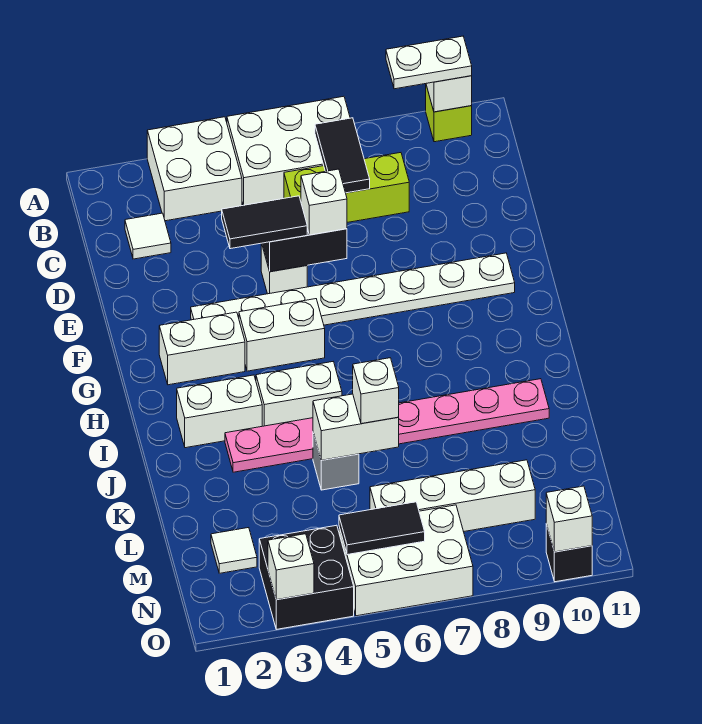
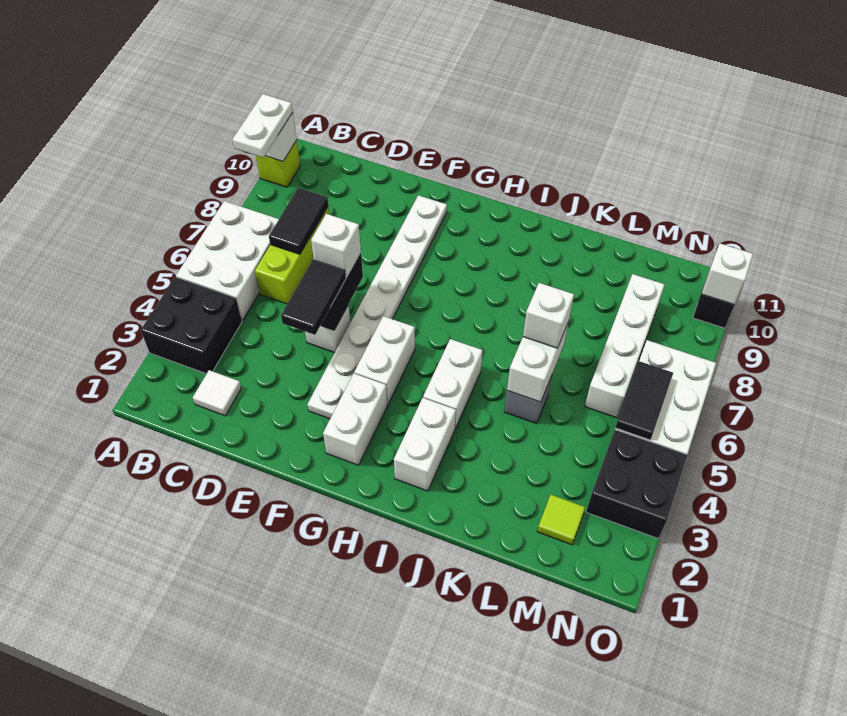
white brick A3:B4 level 1 -> black brick A3:B4 level 1
black tile B7:C7 level 2 -> black tile C7:C8 level 2
pink plate J3:J10 level 1 -> none
white tile M2 level 1 -> lime tile M2 level 1
white brick O3 level 2 -> none

